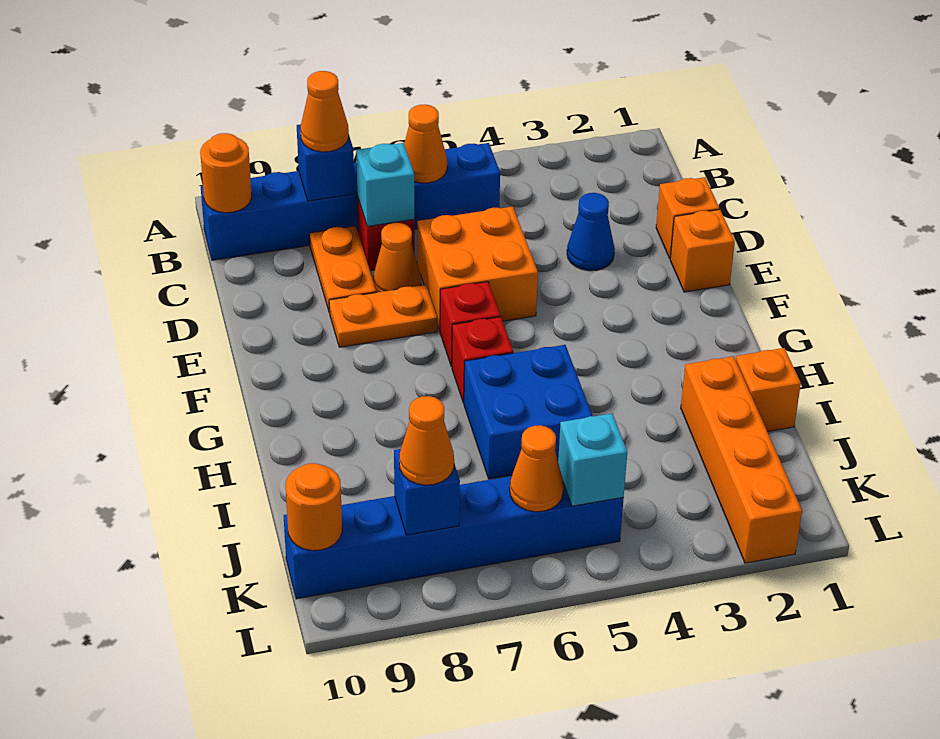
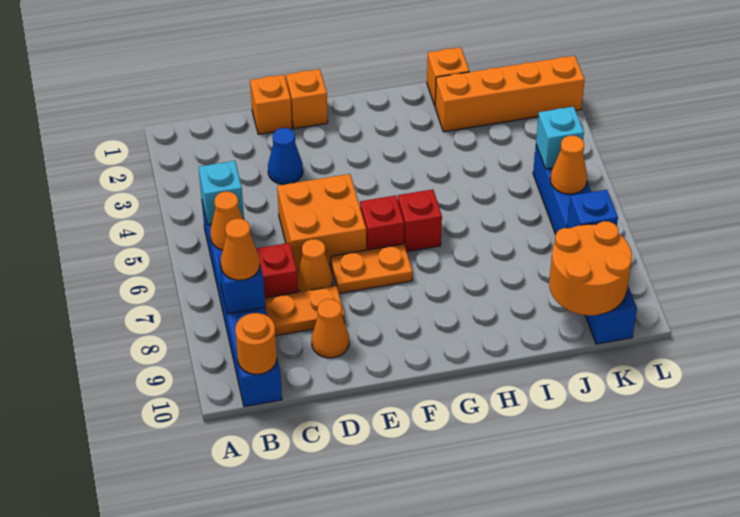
cyan brick C7 level 2 -> cyan brick B5 level 2
orange plate E7:E8 level 1 -> orange plate E7:F7 level 1
blue brick H5:I6 level 1 -> none
orange cone K8 level 3 -> orange cone D9 level 1
orange round brick K10 level 2 -> orange round brick J9:K10 level 2

